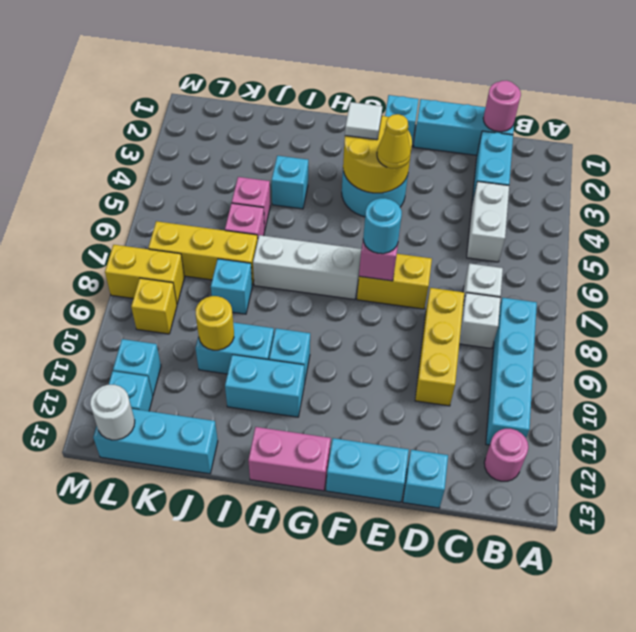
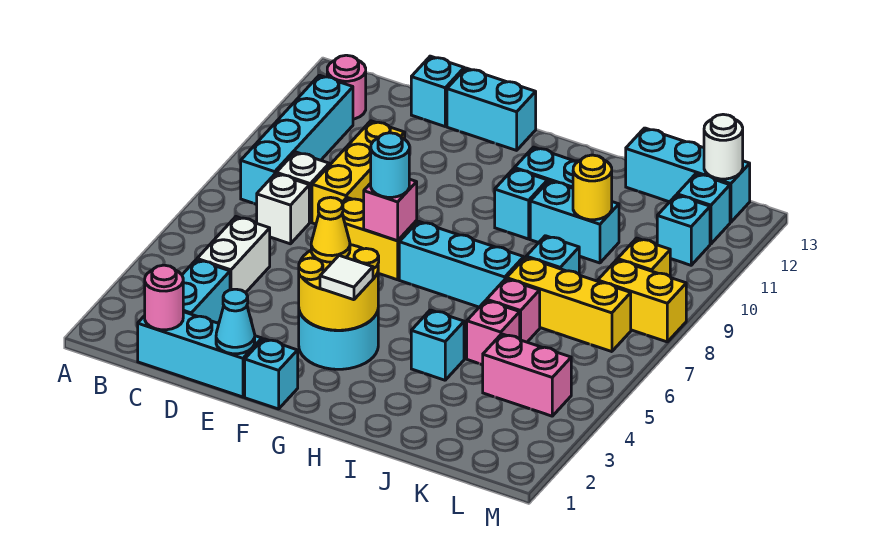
none -> cyan cone E1 level 2
white brick G7:I7 level 1 -> cyan brick G7:I7 level 1
pink brick G13:H13 level 1 -> pink brick K4:L4 level 1

